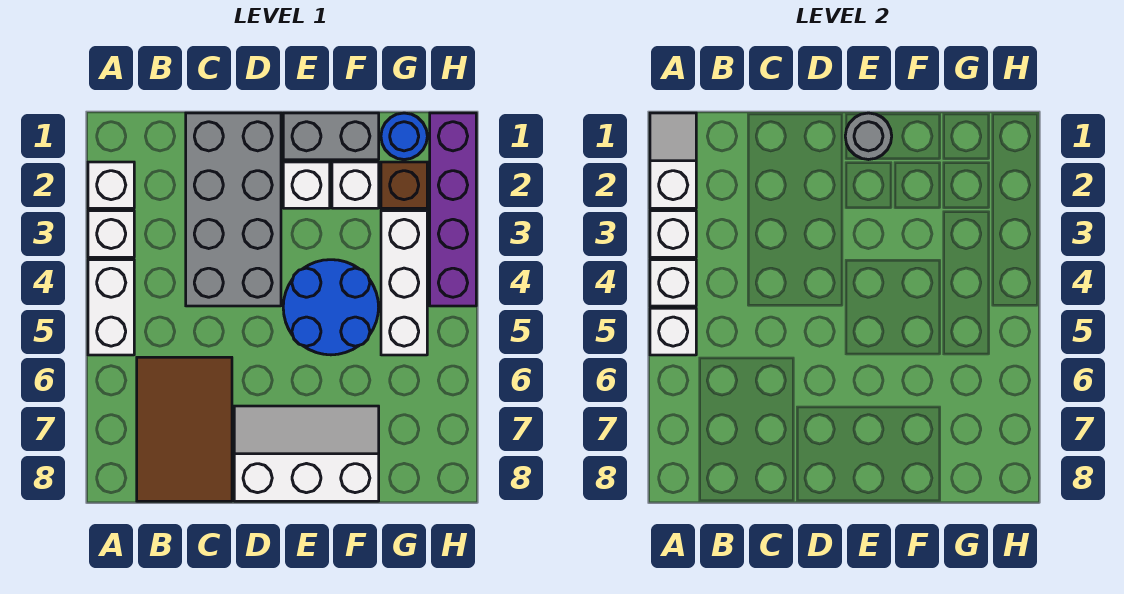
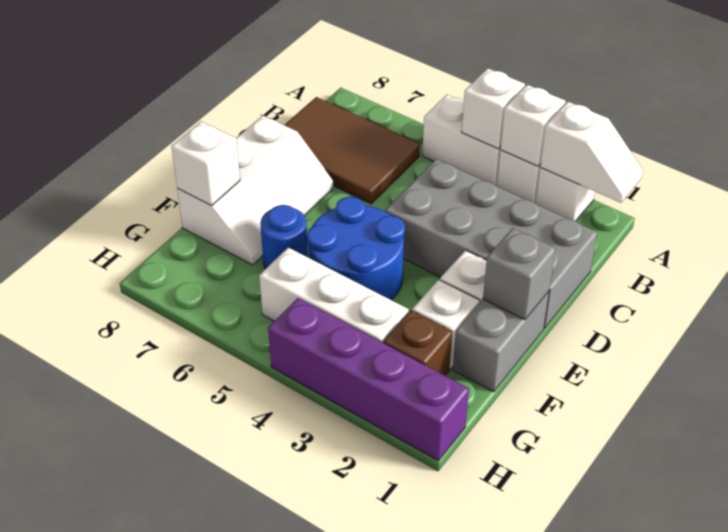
white brick A5 level 2 -> white brick F8 level 2
grey round brick E1 level 2 -> grey brick E1 level 2
blue round brick G1 level 1 -> blue round brick F6 level 1

